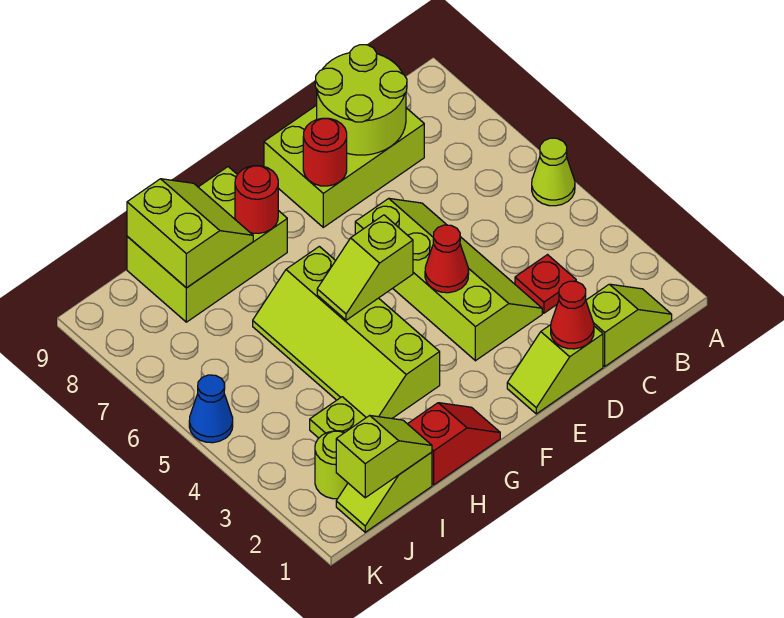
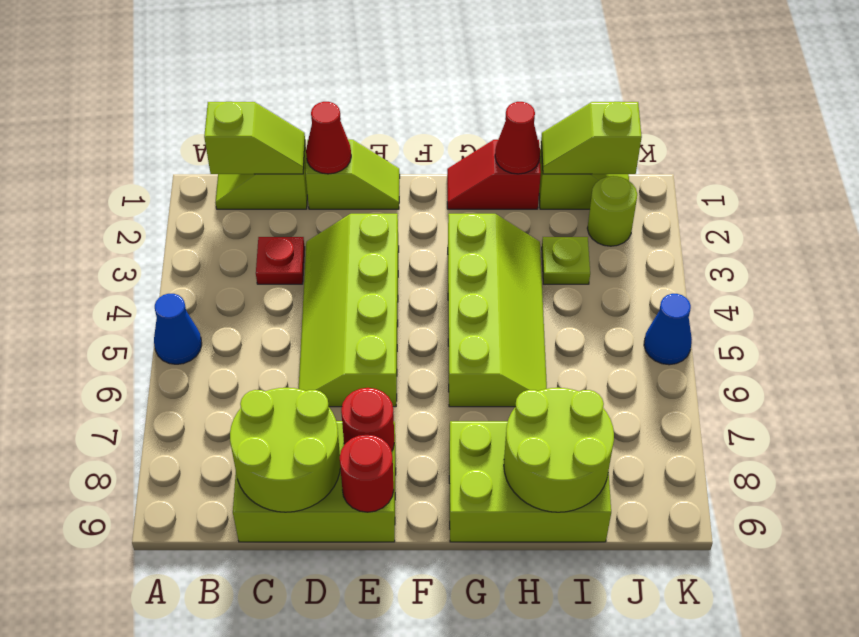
lime cone A5 level 1 -> blue cone A5 level 1
red cone E4 level 2 -> red cone H1 level 2
lime slope F5:G5 level 2 top F -> lime slope B1:C1 level 2 top B
red round brick G8 level 2 -> red round brick E9 level 2
lime slope H8:I9 level 2 top I -> lime round brick H8:I9 level 2

